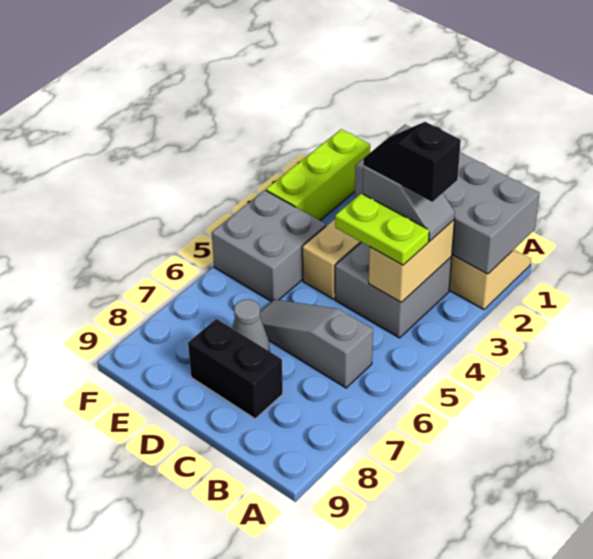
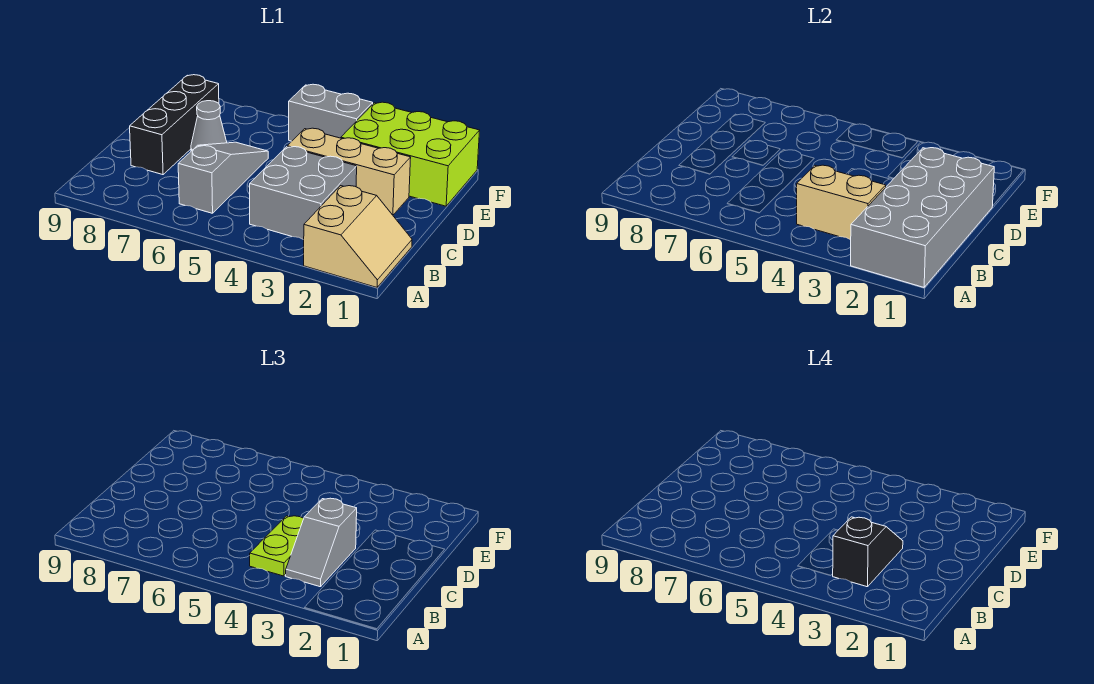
black brick C8:D8 level 1 -> black brick C8:E8 level 1
grey brick E4:F5 level 1 -> grey brick F4:F5 level 1
lime brick F1:F3 level 1 -> lime brick E1:F3 level 1

